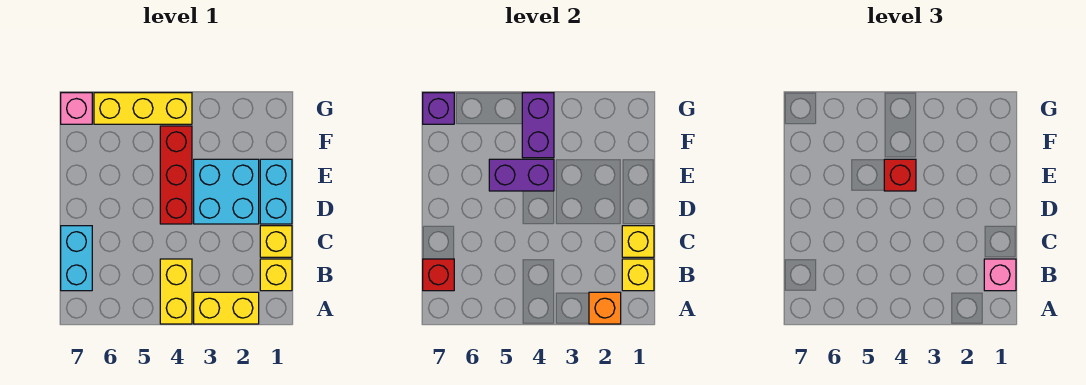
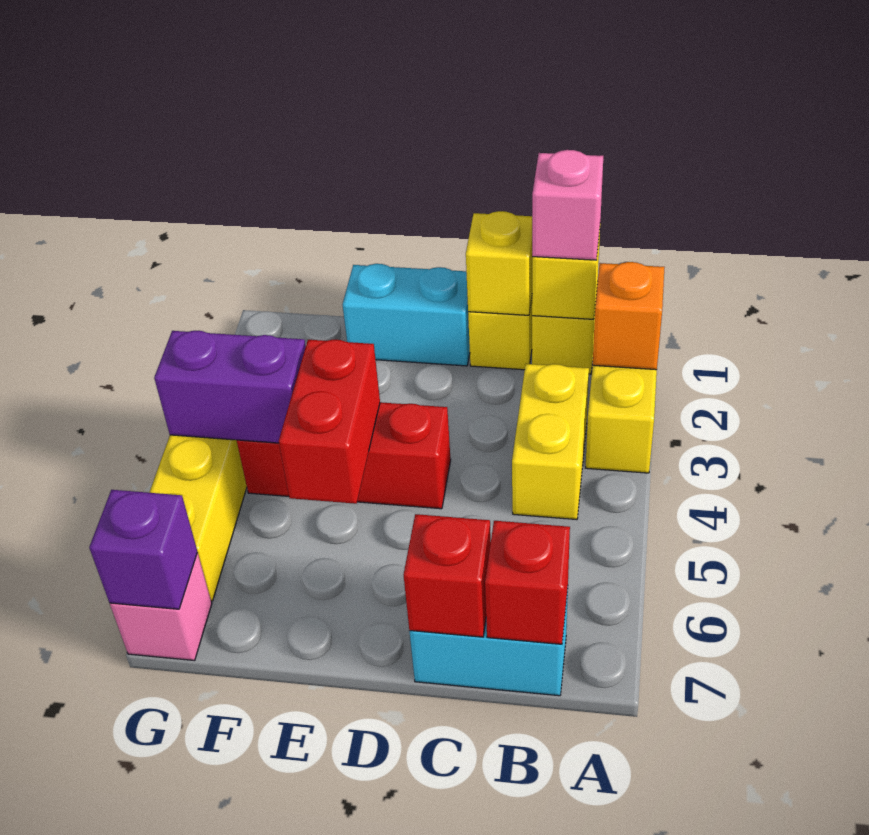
yellow brick A4:B4 level 1 -> yellow brick B3:B4 level 1
cyan brick D2:E3 level 1 -> none
purple brick E4:E5 level 2 -> red brick E4:E5 level 2
red brick E4 level 3 -> red brick C7 level 2

